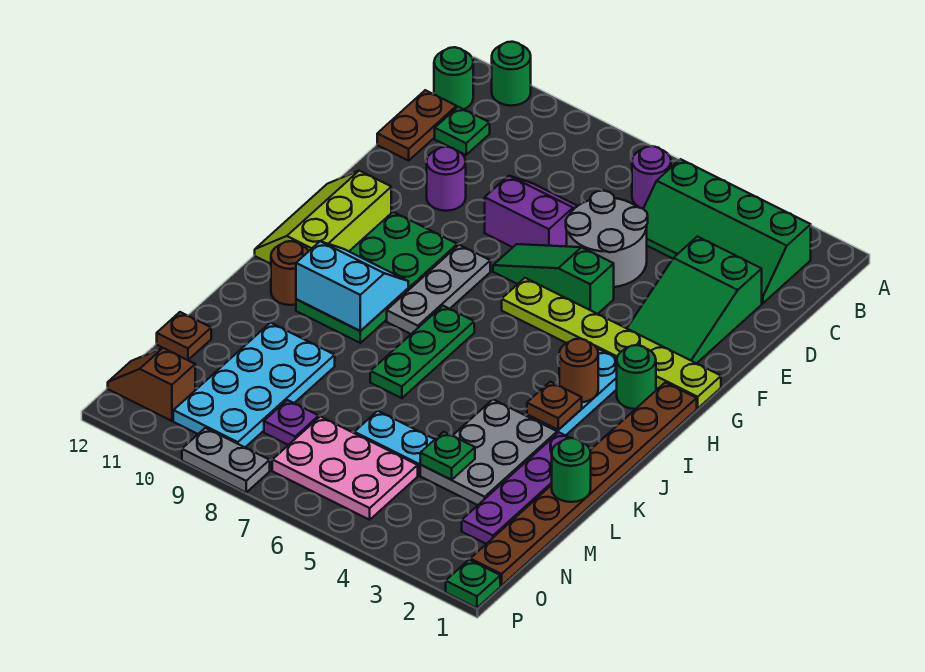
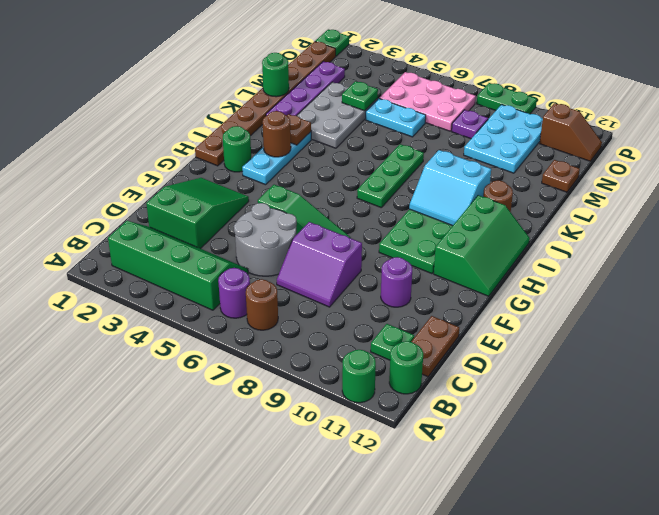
none -> brown round brick B7 level 1
lime plate G1:G6 level 1 -> none
grey plate G8:I8 level 1 -> none
lime slope G11:I12 level 1 top 11 -> green slope G11:I12 level 1 top 11
cyan plate L9:O10 level 1 -> cyan plate M9:O10 level 1
grey plate P8:P9 level 1 -> green plate P8:P9 level 1

